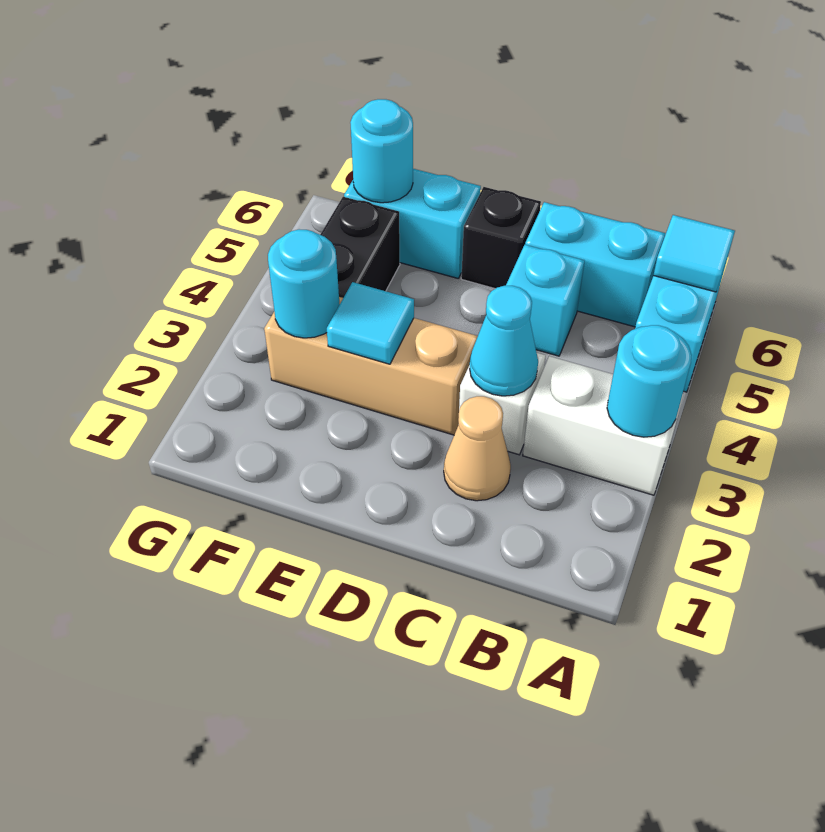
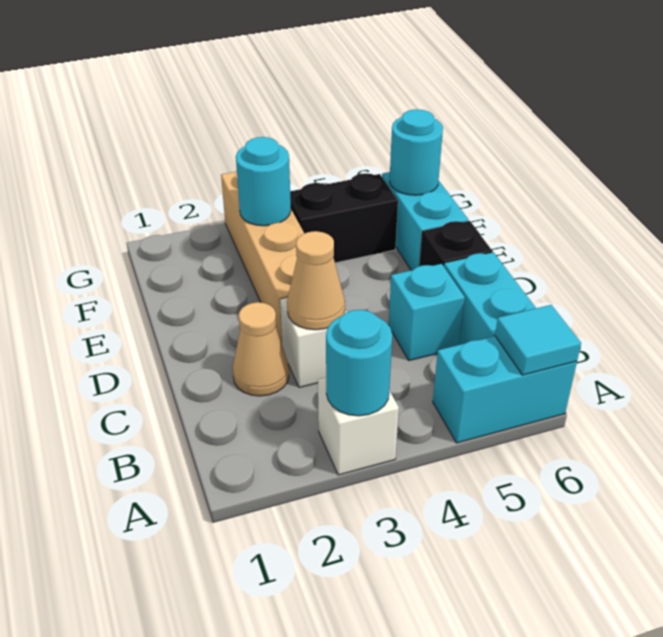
white brick A3:B3 level 1 -> white brick A3 level 1
cyan cone C3 level 2 -> tan cone C3 level 2
tan brick D3:F3 level 1 -> tan brick D3:G3 level 1
cyan tile E3 level 2 -> none

